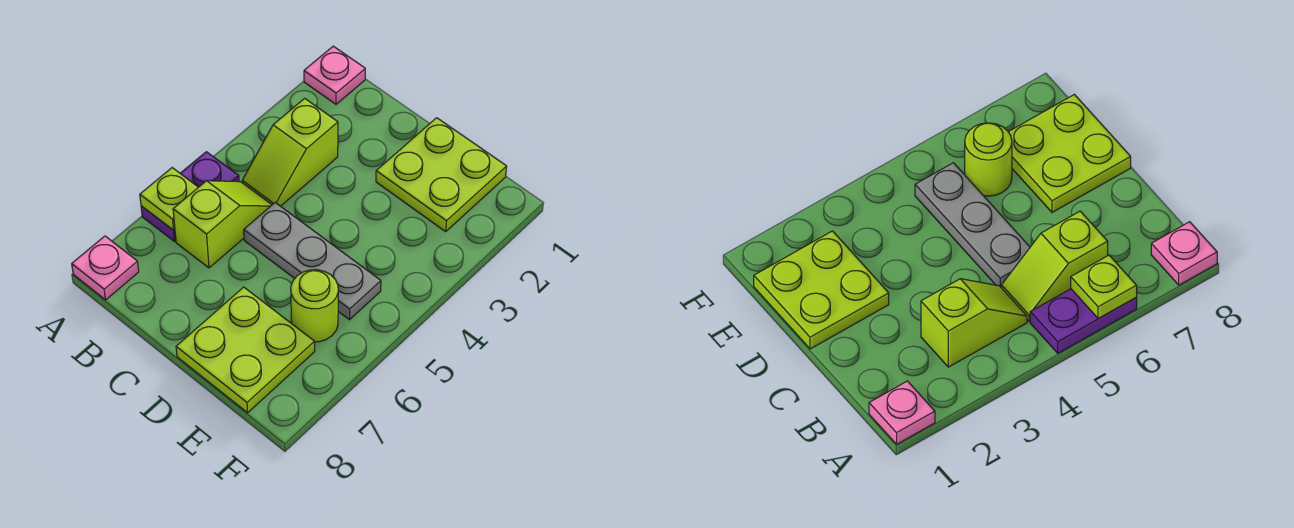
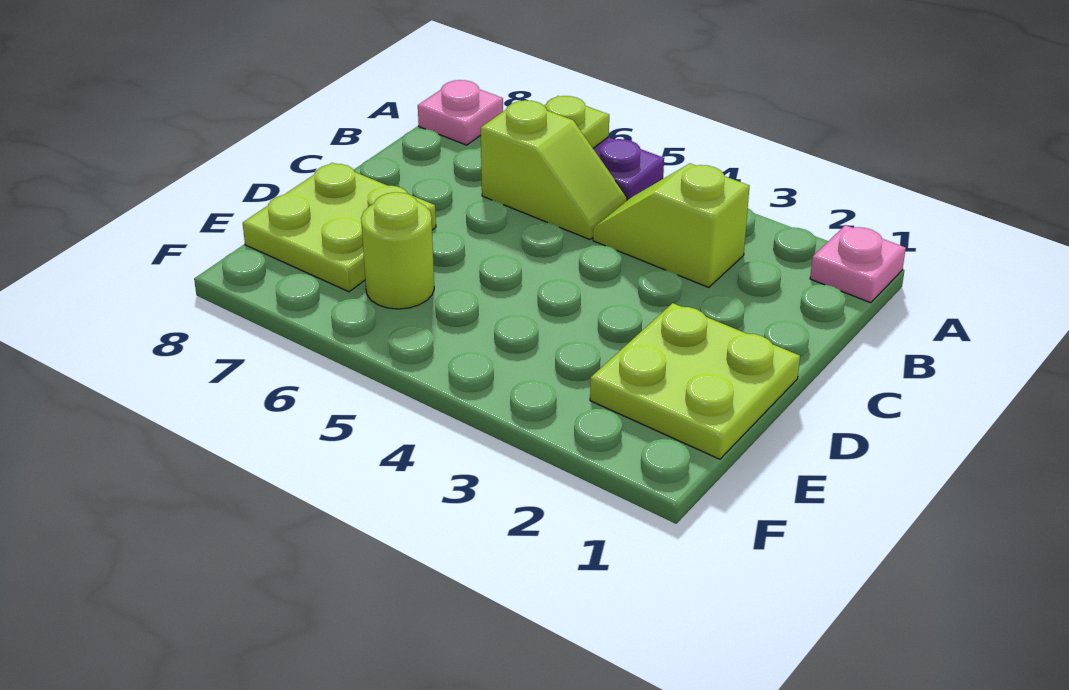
grey plate C5:E5 level 1 -> none

